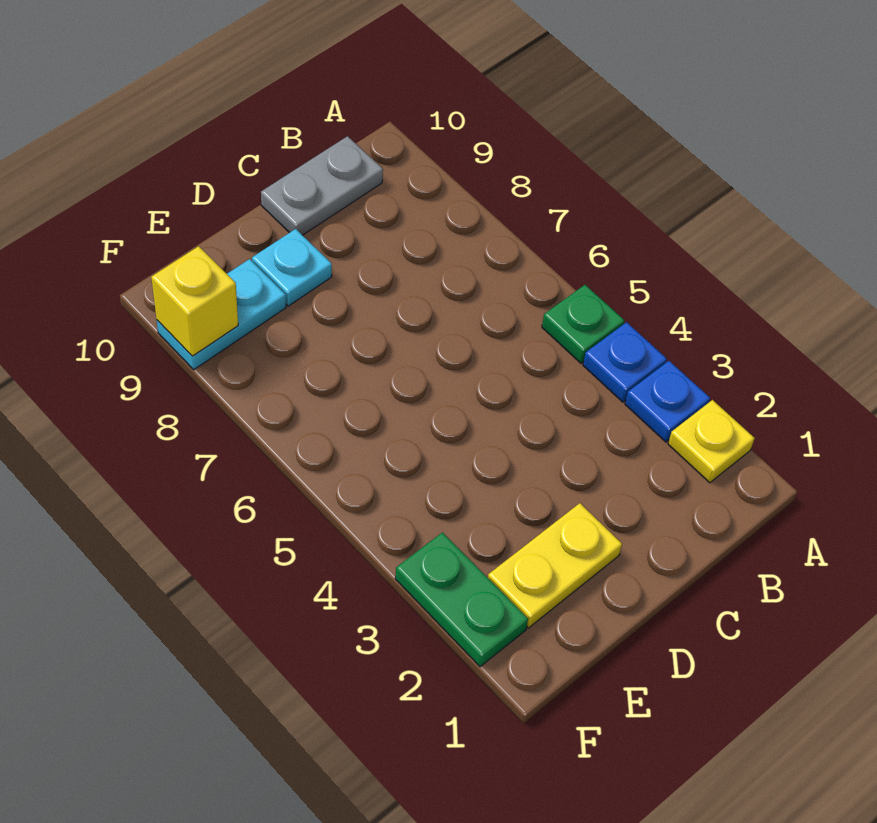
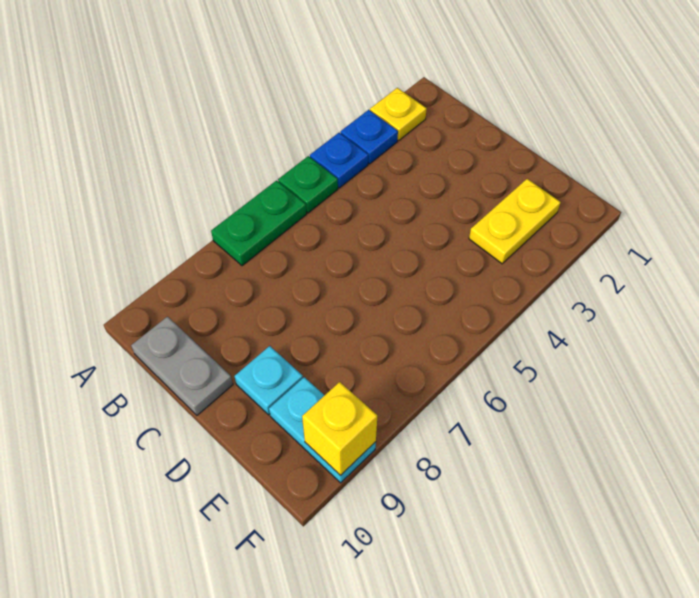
yellow plate D2:E2 level 1 -> yellow plate E2:E3 level 1
green plate F2:F3 level 1 -> green plate A6:A7 level 1

